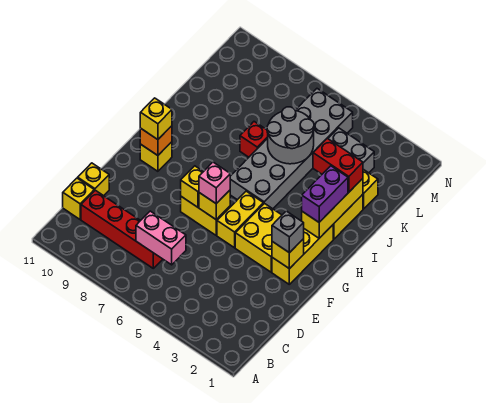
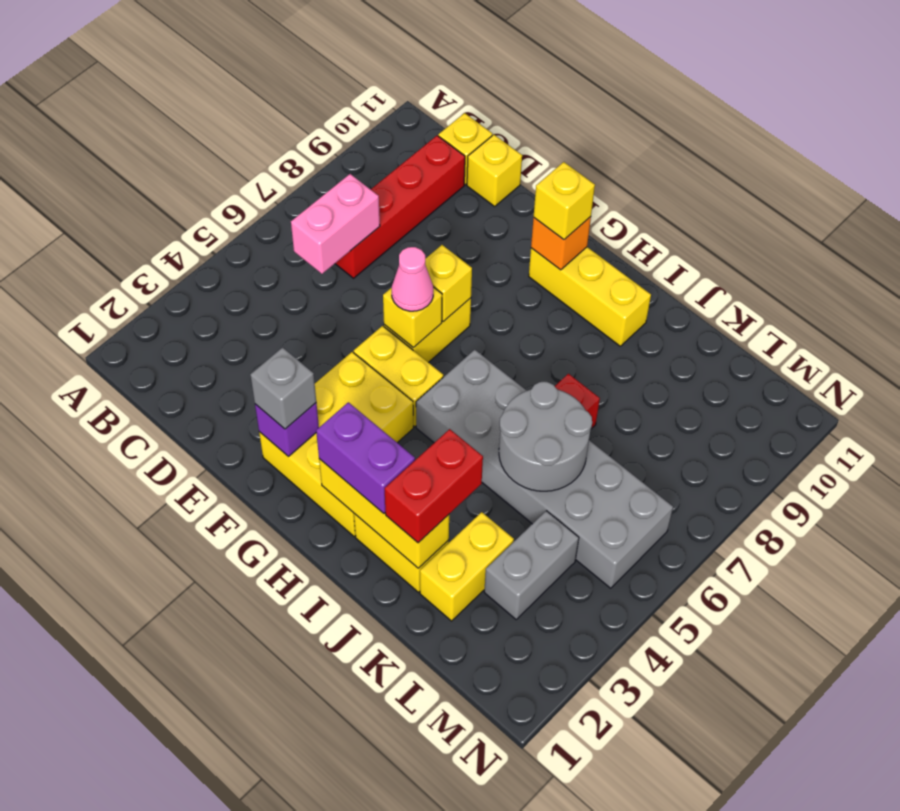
yellow brick F2 level 2 -> purple brick F2 level 2
pink brick F6 level 3 -> pink cone F6 level 3
yellow brick G10 level 1 -> yellow brick G10:I10 level 1

